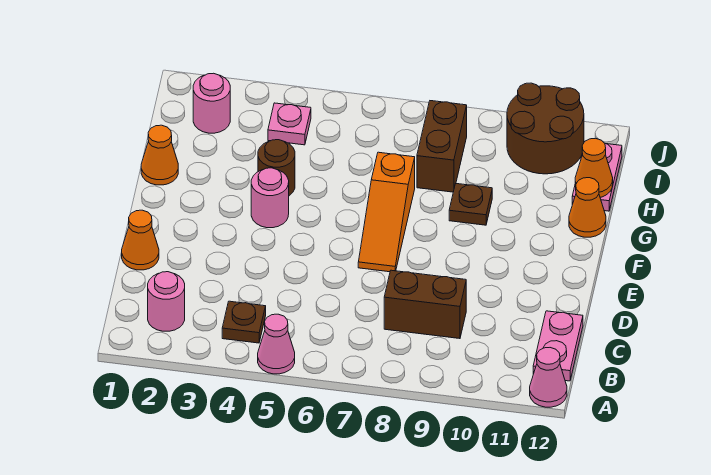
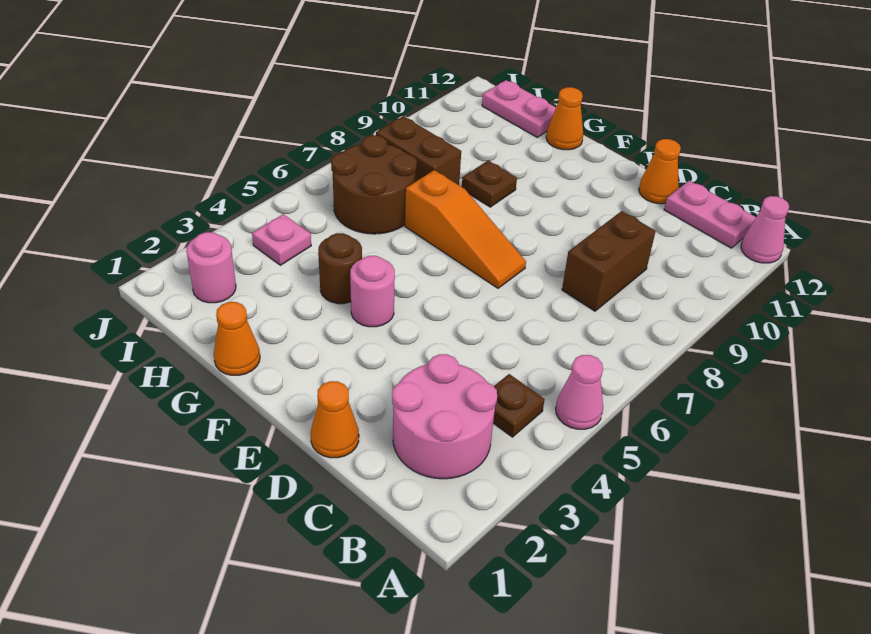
pink round brick B2 level 1 -> pink round brick B2:C3 level 1
orange cone H12 level 2 -> orange cone D12 level 1
brown round brick I10:J11 level 1 -> brown round brick H6:I7 level 1

